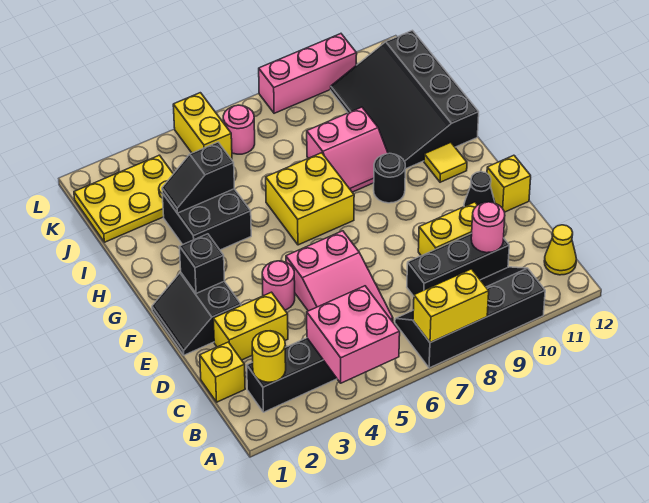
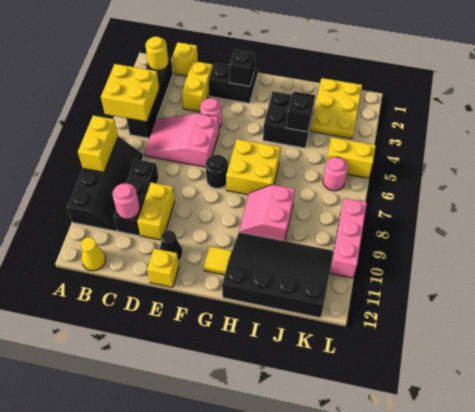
pink brick A4:B5 level 2 -> yellow brick A4:B5 level 2
black round brick G9 level 1 -> black round brick F7 level 1

